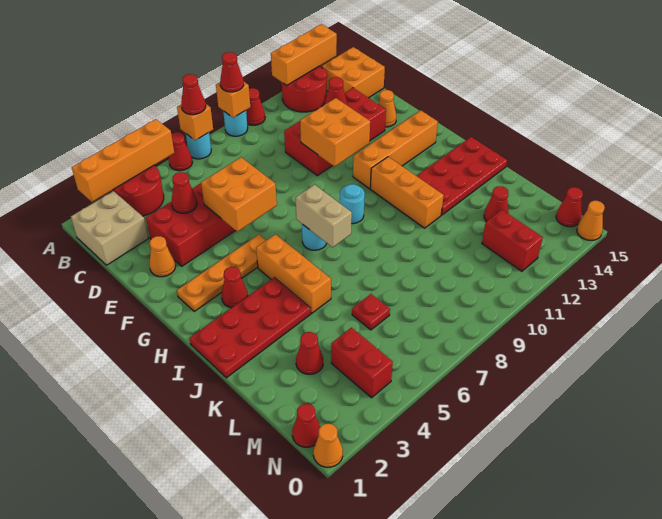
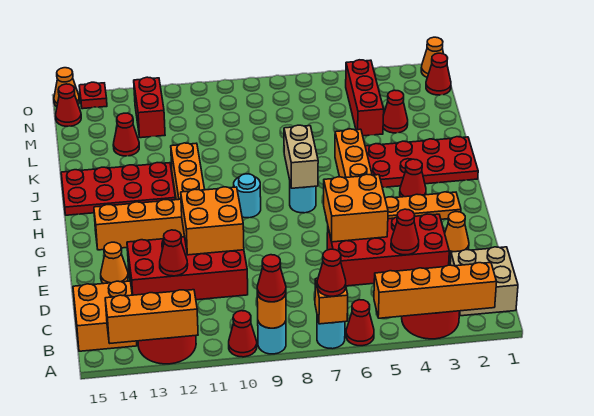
orange brick A9 level 2 -> orange round brick A9 level 2
red plate L6 level 1 -> red plate O14 level 1
red brick M4:N4 level 1 -> red brick L4:N4 level 1

